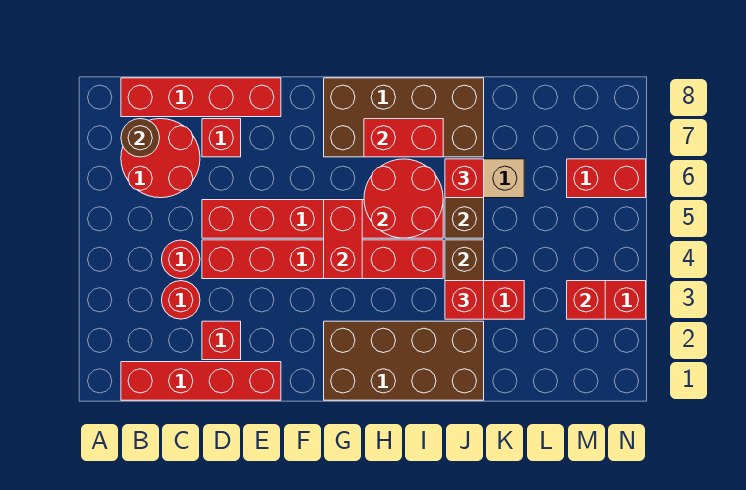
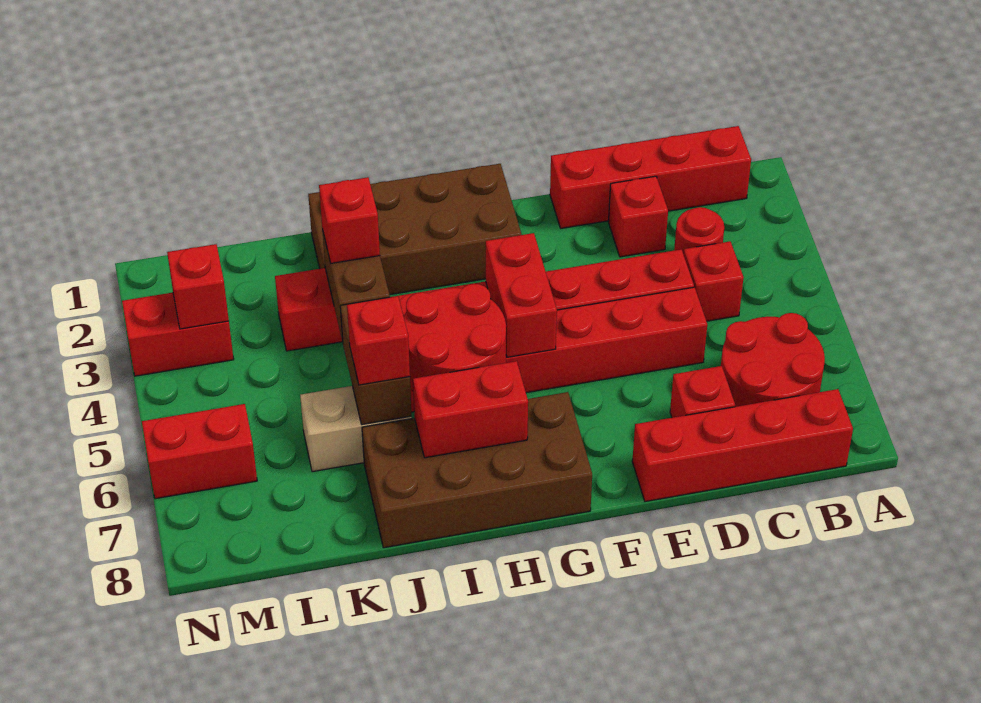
brown round brick B7 level 2 -> none
red round brick C4 level 1 -> red brick C4 level 1

